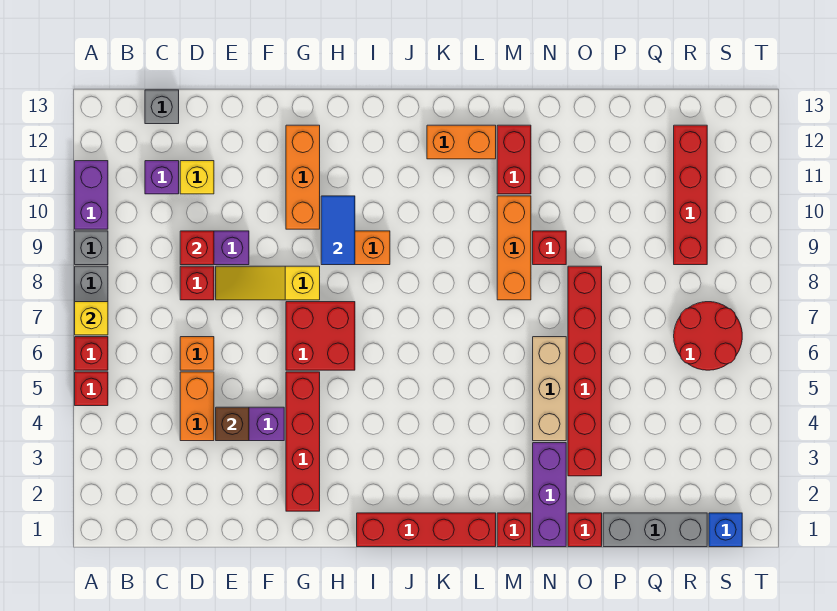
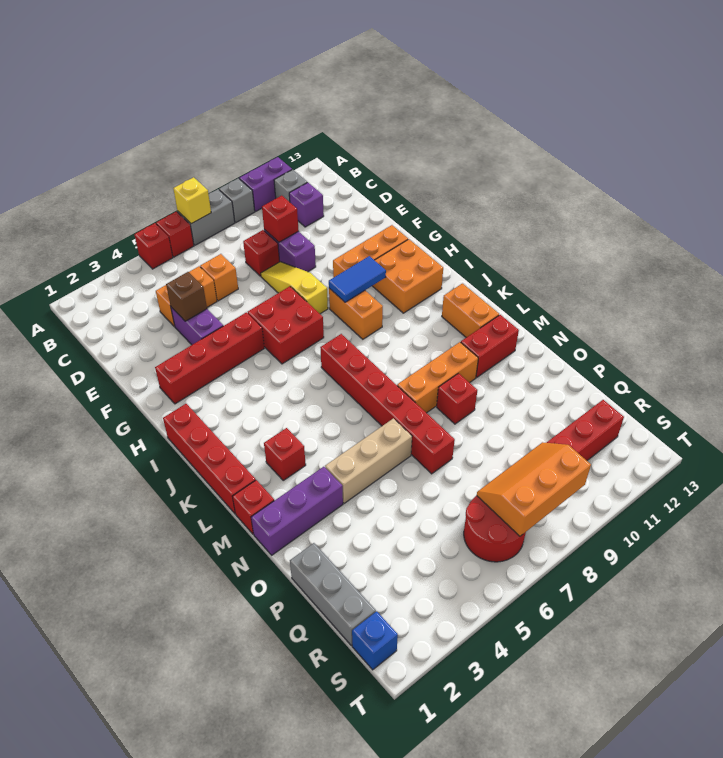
grey brick C13 level 1 -> grey brick B11 level 1
yellow brick D11 level 1 -> none
none -> orange brick H11:I12 level 1
red brick O1 level 1 -> red brick L3 level 1
red brick O3:O8 level 1 -> red brick J7:O7 level 1
none -> orange slope R7:S9 level 2 top S

